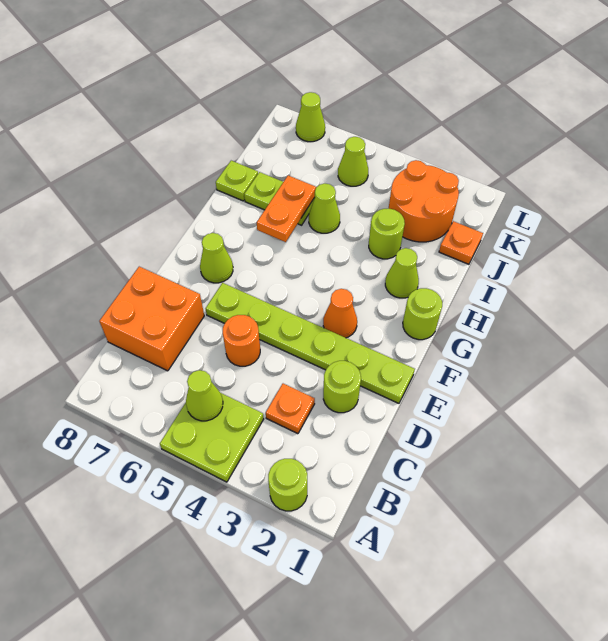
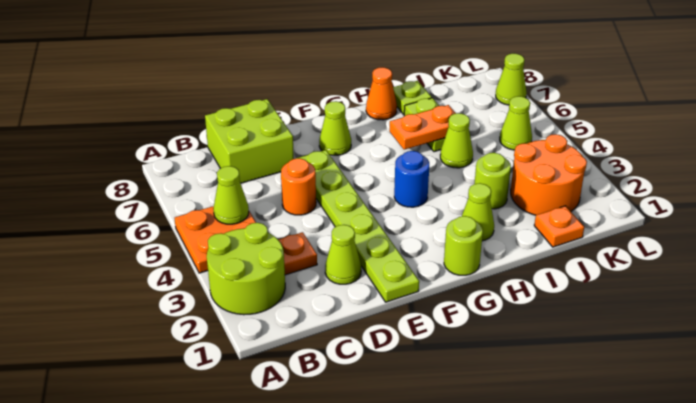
lime round brick A2 level 1 -> lime round brick A2:B3 level 1
lime plate A4:B5 level 1 -> orange plate A4:B5 level 1
orange brick C7:D8 level 1 -> lime brick C7:D8 level 1
lime round brick D2 level 1 -> lime cone D2 level 1
orange cone F3 level 1 -> orange cone H8 level 1
none -> blue round brick G4 level 1

